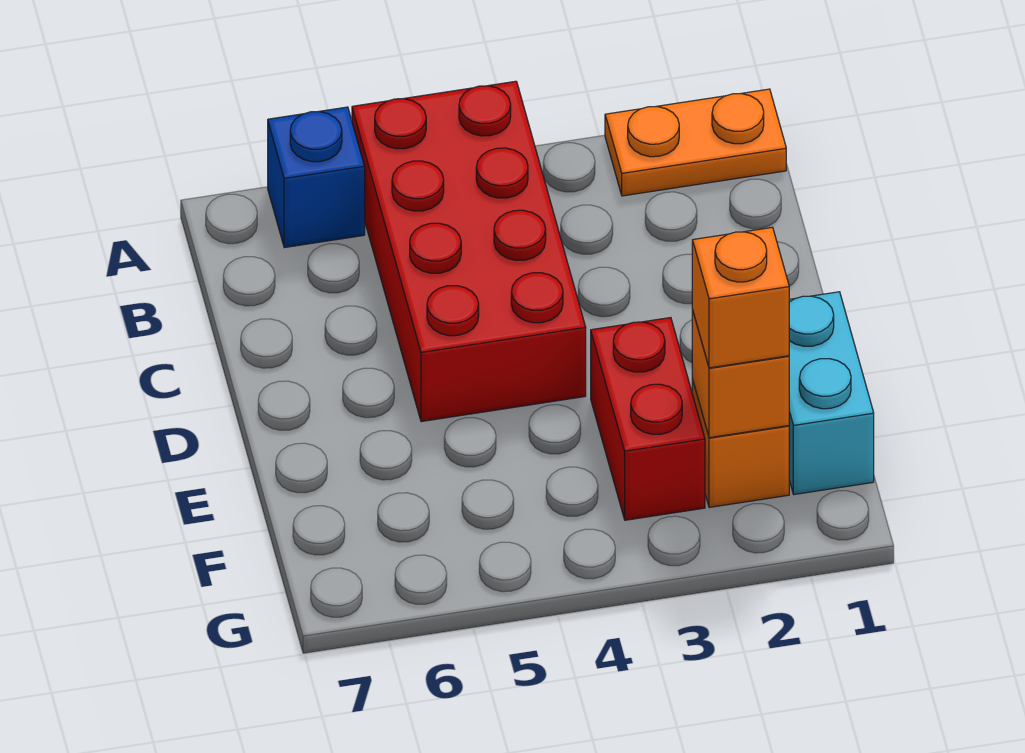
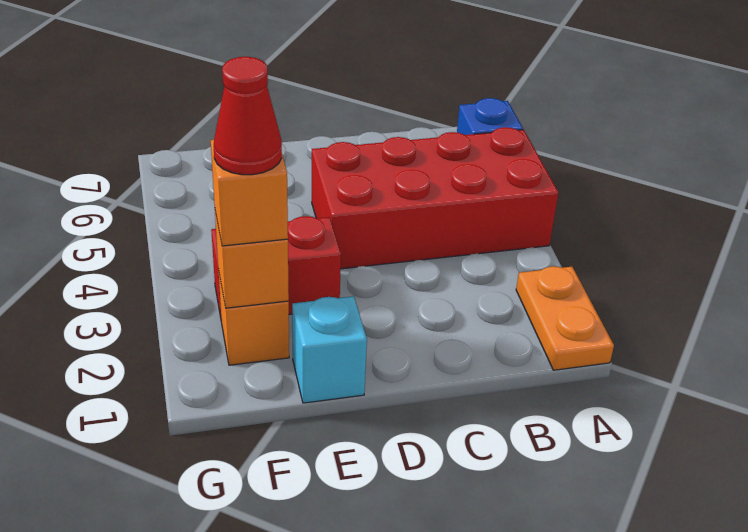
cyan brick E1:F1 level 1 -> cyan brick E1 level 1
none -> red cone F2 level 4

